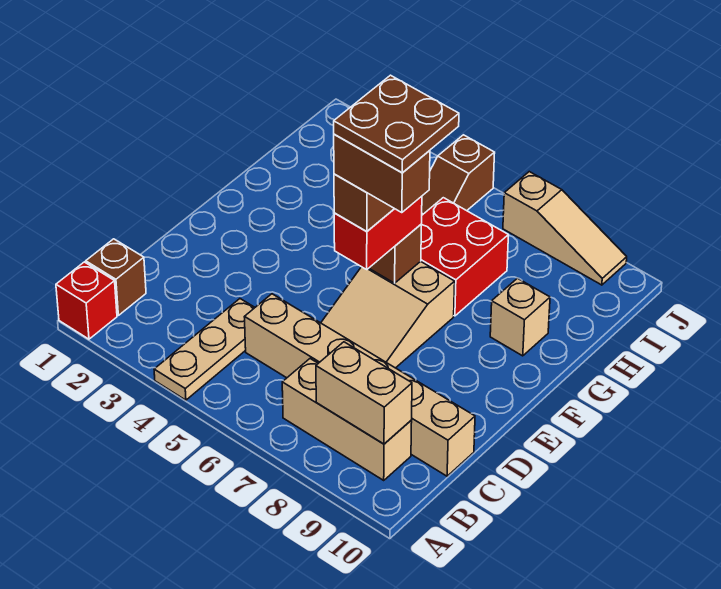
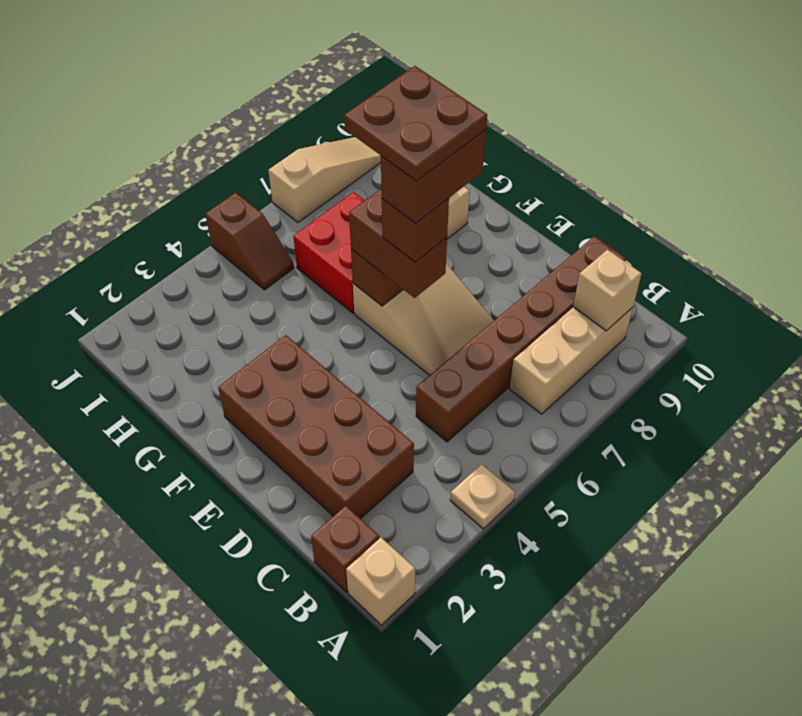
red brick A1 level 1 -> tan brick A1 level 1
tan plate A4:C4 level 1 -> tan plate A4 level 1
tan brick B8:B9 level 2 -> tan brick B9 level 2
none -> brown brick C2:F3 level 1
tan brick C5:C10 level 1 -> brown brick C5:C10 level 1
red brick E6:F6 level 3 -> brown brick E6:F6 level 3

